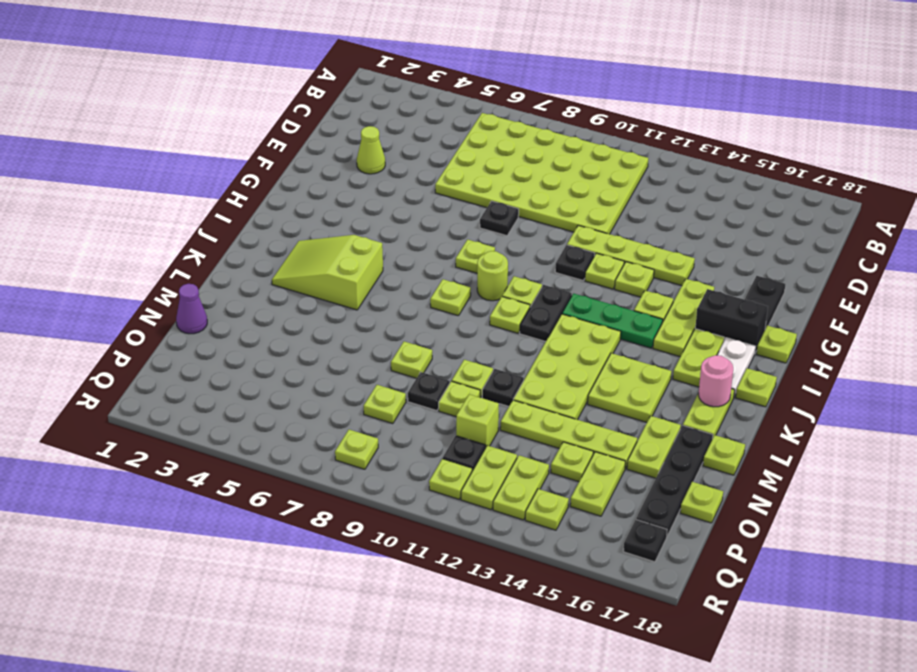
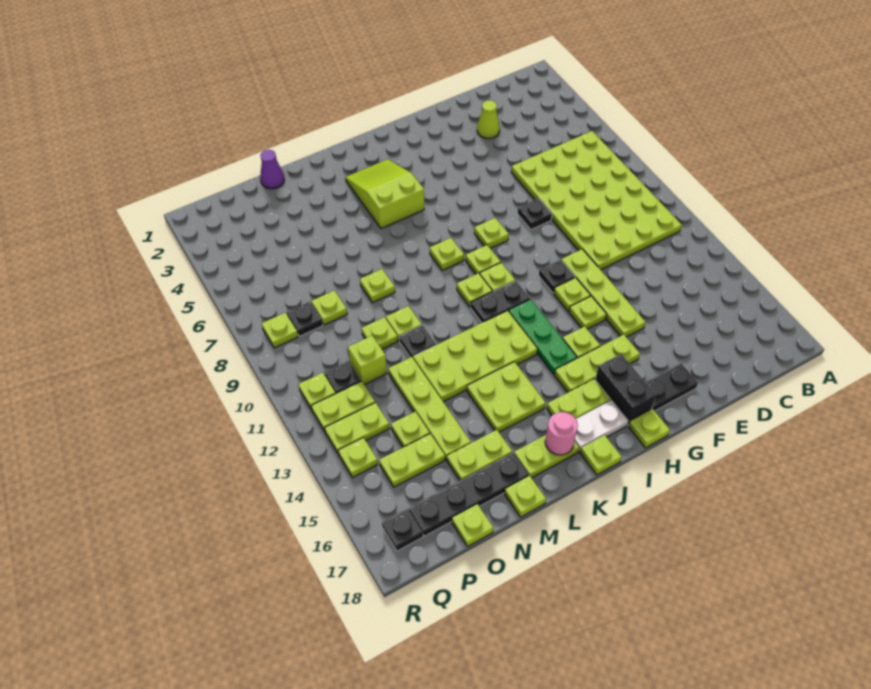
lime round brick I9 level 1 -> lime plate I9 level 1
black plate N9 level 1 -> black plate P8 level 1

